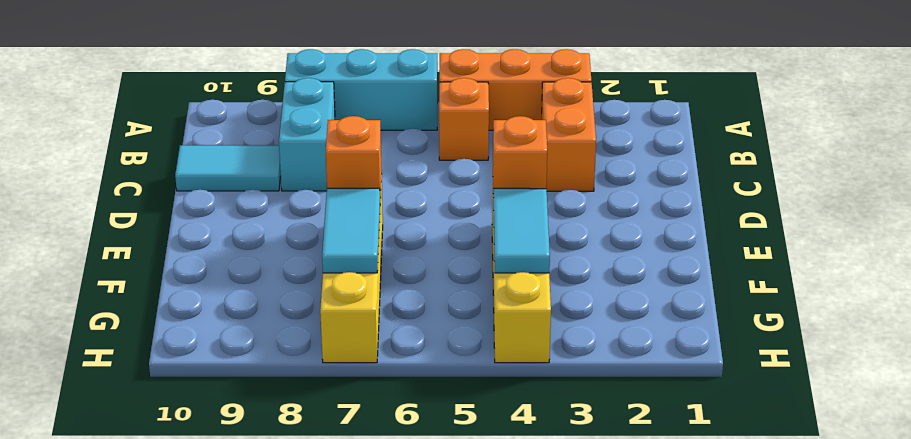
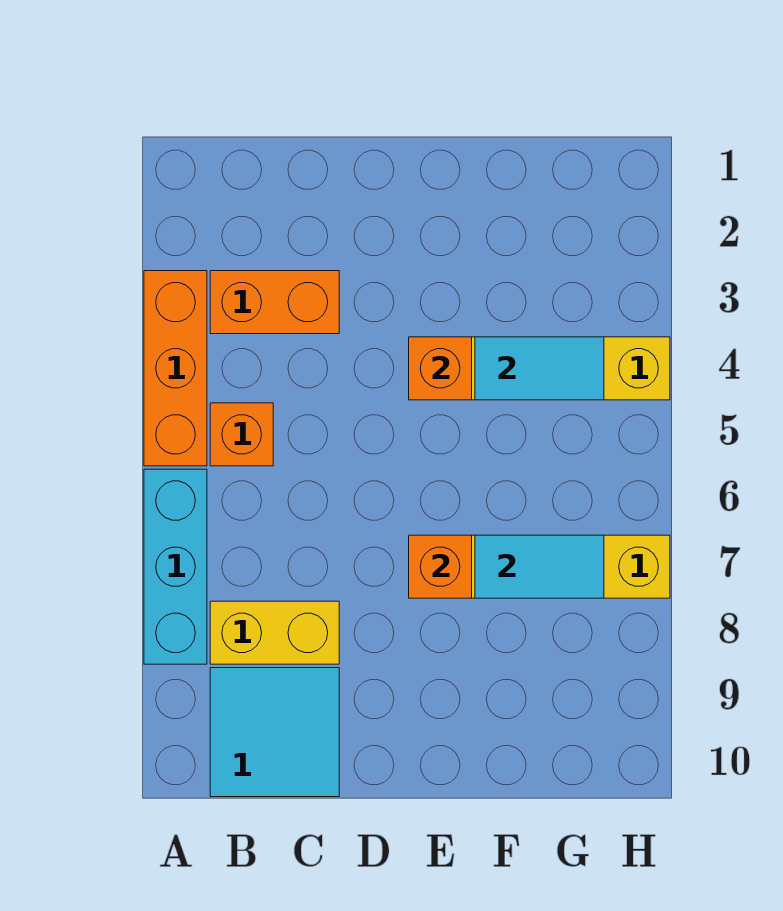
cyan brick B8:C8 level 1 -> yellow brick B8:C8 level 1
cyan tile C9:C10 level 1 -> cyan tile B9:C10 level 1

